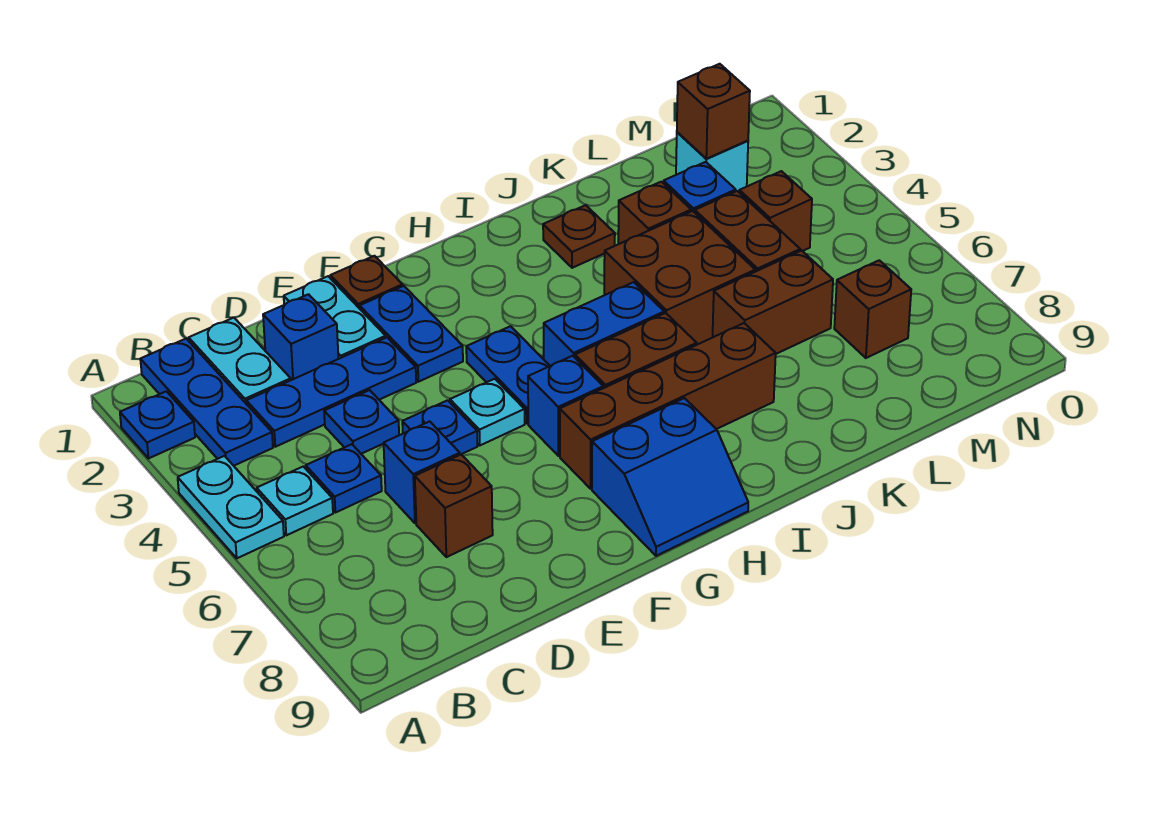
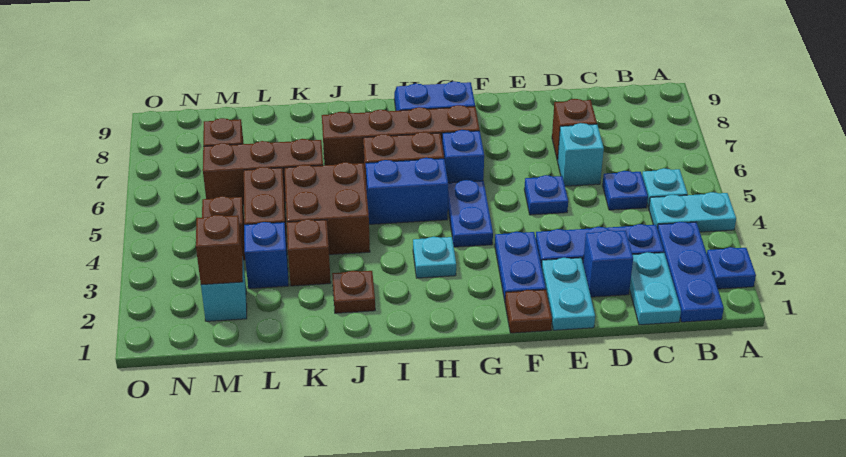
cyan plate A4:A5 level 1 -> cyan plate A4:B4 level 1
blue plate D4 level 1 -> none
blue brick D6 level 1 -> cyan brick D6 level 1
cyan plate F5 level 1 -> cyan plate H3 level 1
brown brick K6:L6 level 1 -> brown brick K6:M6 level 1

